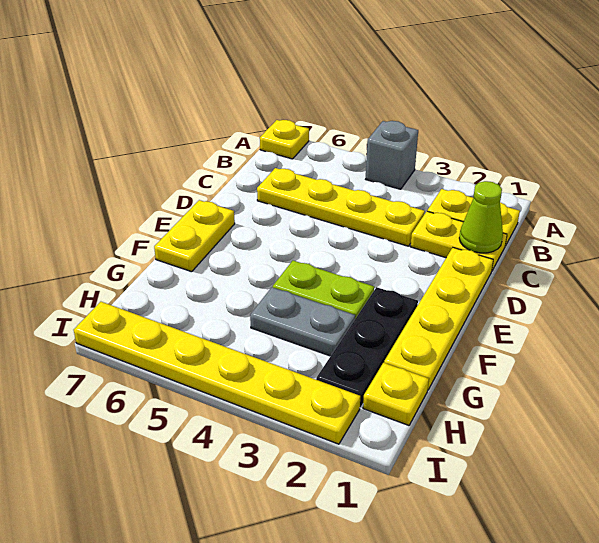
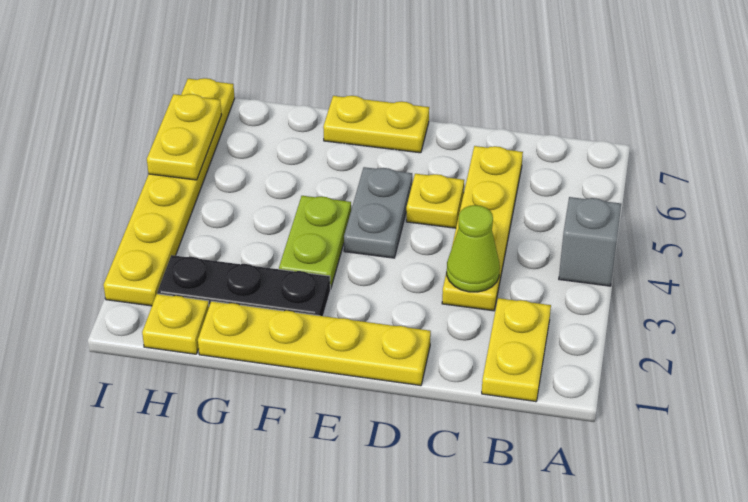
yellow plate A7 level 1 -> yellow plate D5 level 1
yellow plate C1:C2 level 1 -> yellow plate I5:I6 level 2
lime cone C1 level 2 -> lime cone C3 level 2
grey plate G3:G4 level 1 -> grey plate E4:E5 level 1

